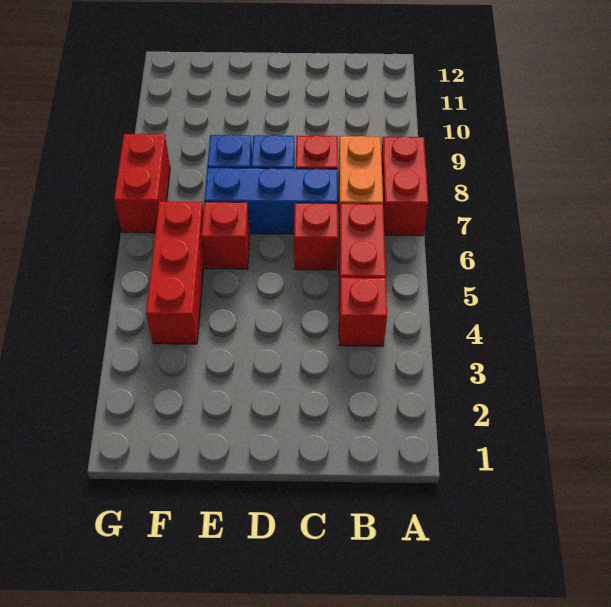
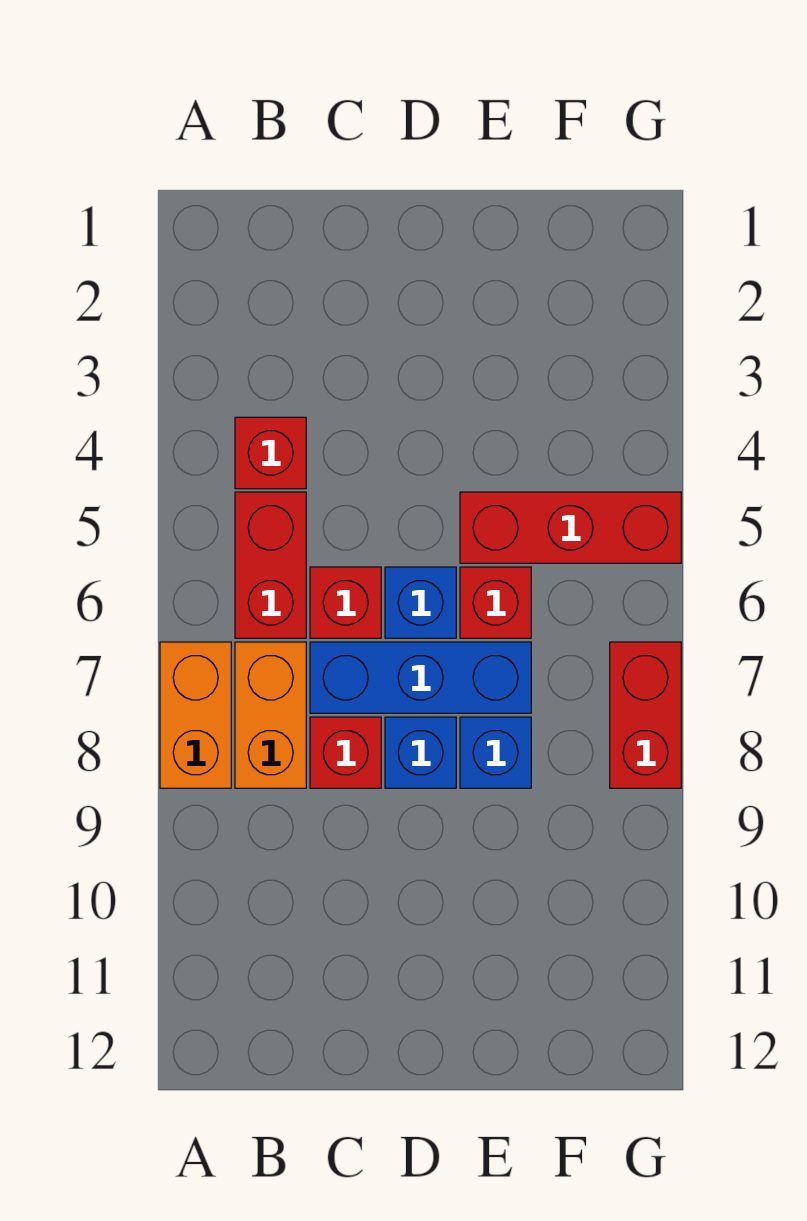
red brick A7:A8 level 1 -> orange brick A7:A8 level 1
none -> blue brick D6 level 1
red brick F4:F6 level 1 -> red brick E5:G5 level 1

